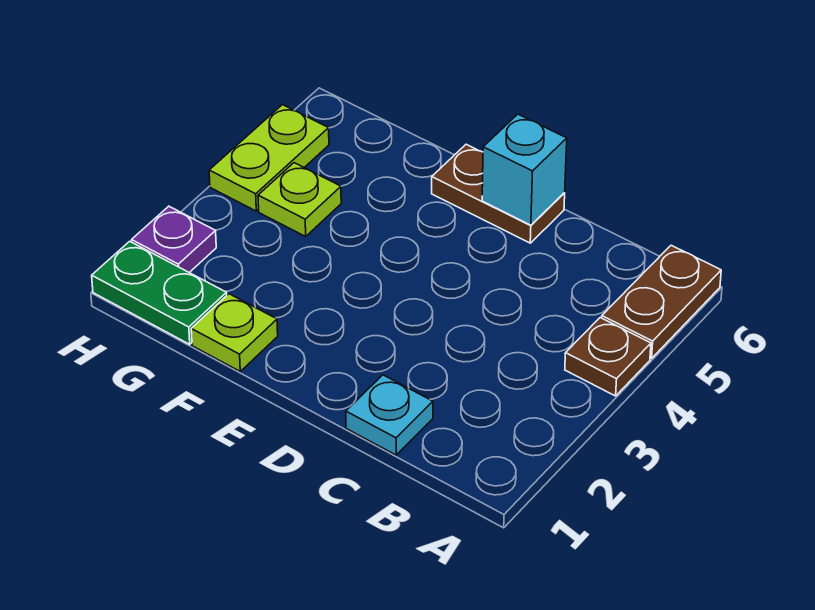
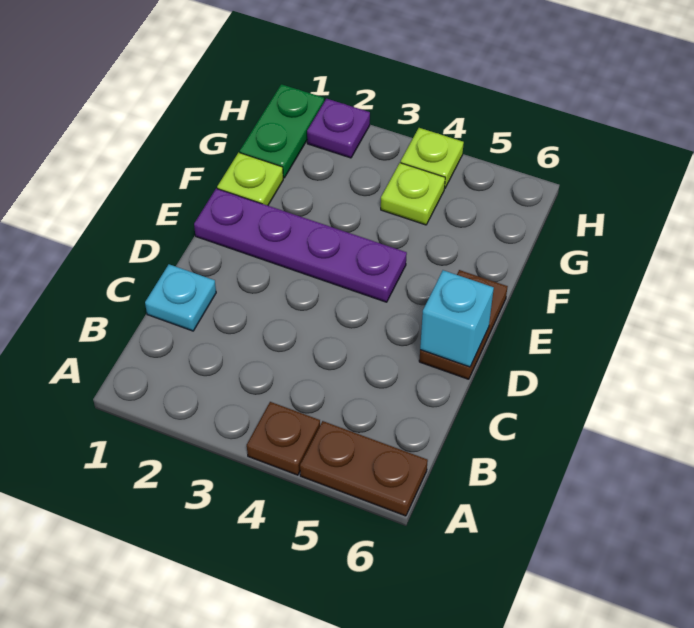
none -> purple plate E1:E4 level 1
lime plate H4:H5 level 1 -> lime plate H4 level 1

